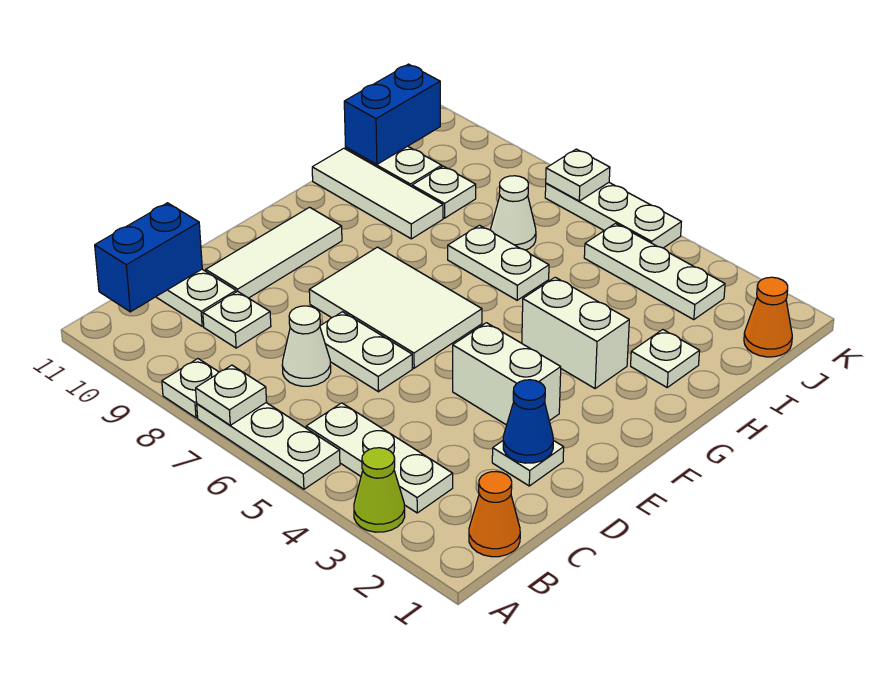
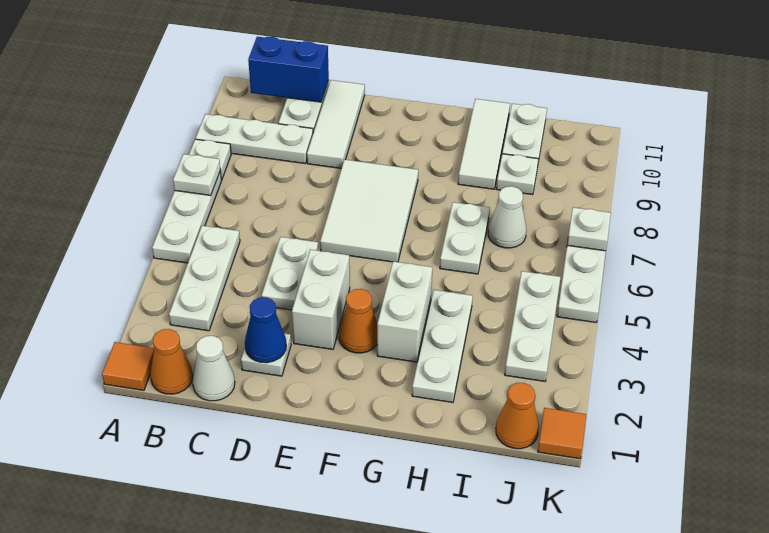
none -> orange tile A1 level 1
lime cone A3 level 1 -> none
white cone C7 level 1 -> white cone C1 level 1
white plate C9 level 1 -> white plate A9:C9 level 1
white plate D6:D7 level 1 -> white plate D4:D5 level 1
white tile D10:F10 level 1 -> white tile D9:D11 level 1
none -> orange cone F3 level 1
white plate H2 level 1 -> white plate H2:H4 level 1
blue brick I11:J11 level 2 -> none
none -> orange tile K1 level 1

